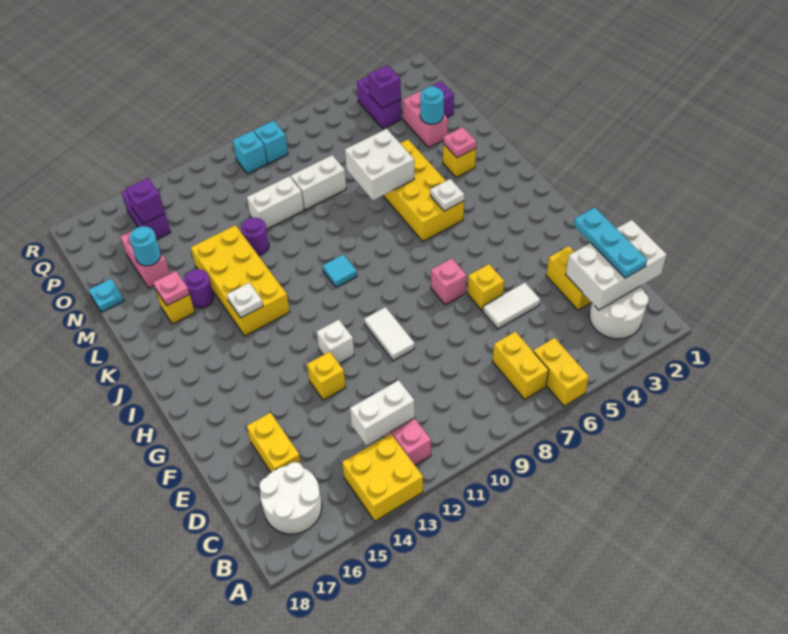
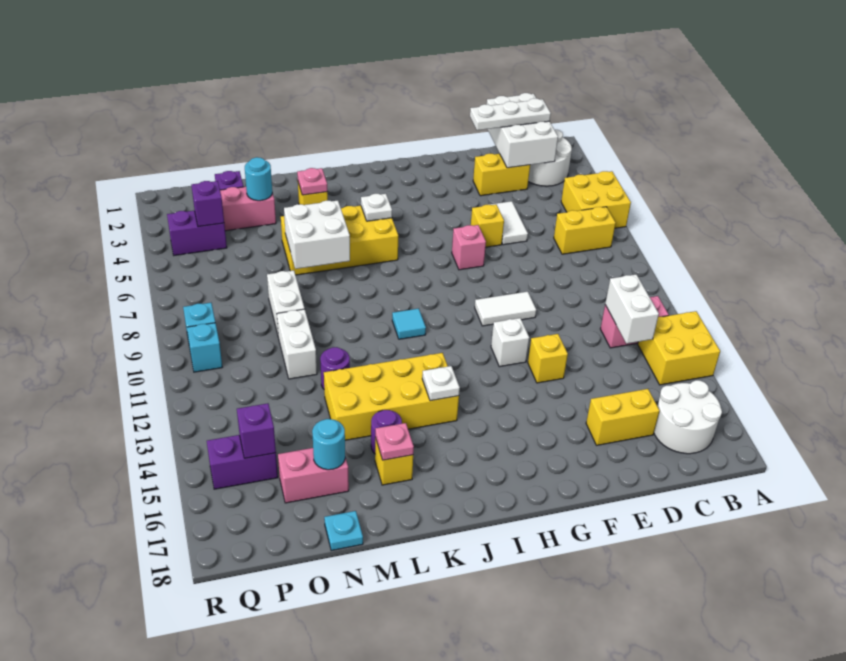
yellow brick A6:B6 level 1 -> yellow brick A5:B6 level 1
cyan plate C2:E2 level 3 -> white plate C2:E2 level 3

